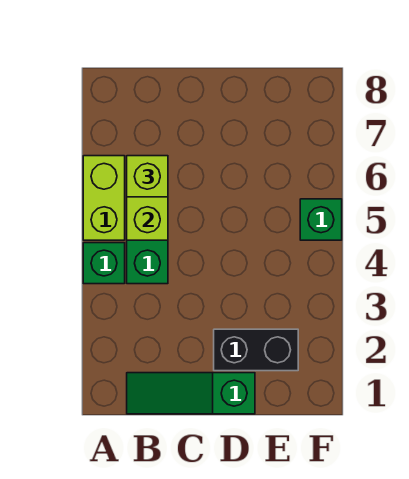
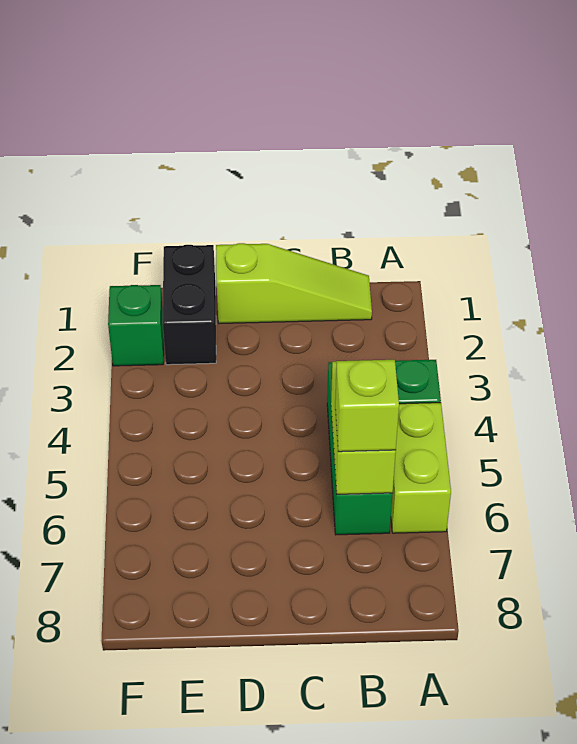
green slope B1:D1 level 1 top D -> lime slope B1:D1 level 1 top D
black brick D2:E2 level 1 -> black brick E1:E2 level 1
green brick F5 level 1 -> green brick F2 level 1

